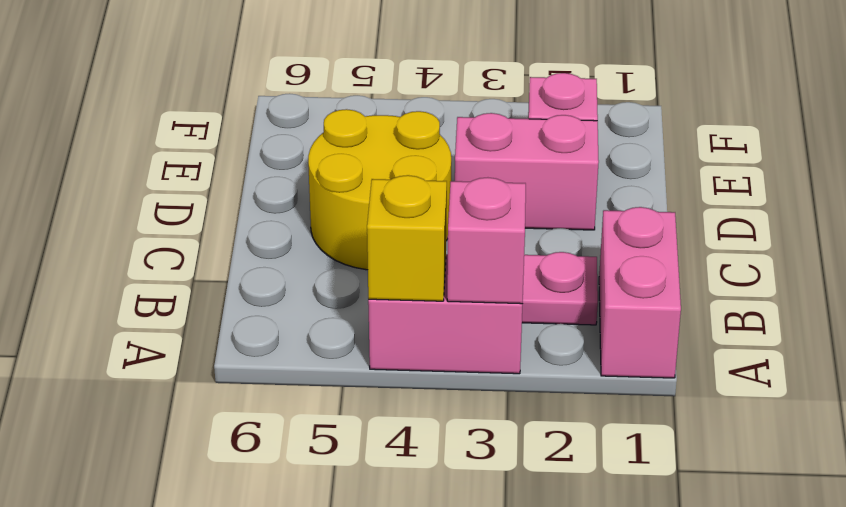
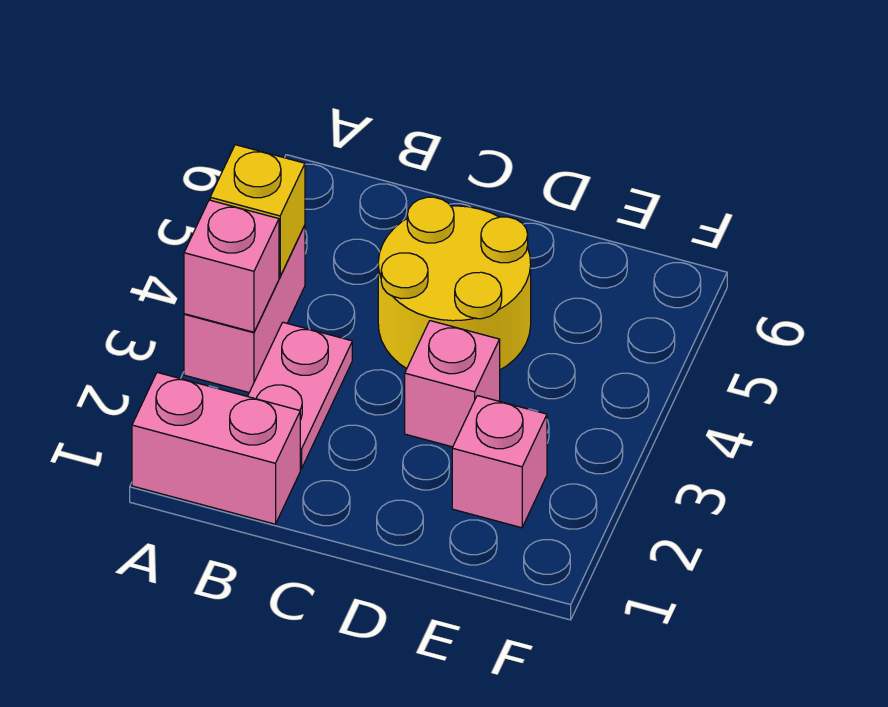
pink brick D2:D3 level 1 -> pink brick D3 level 1

